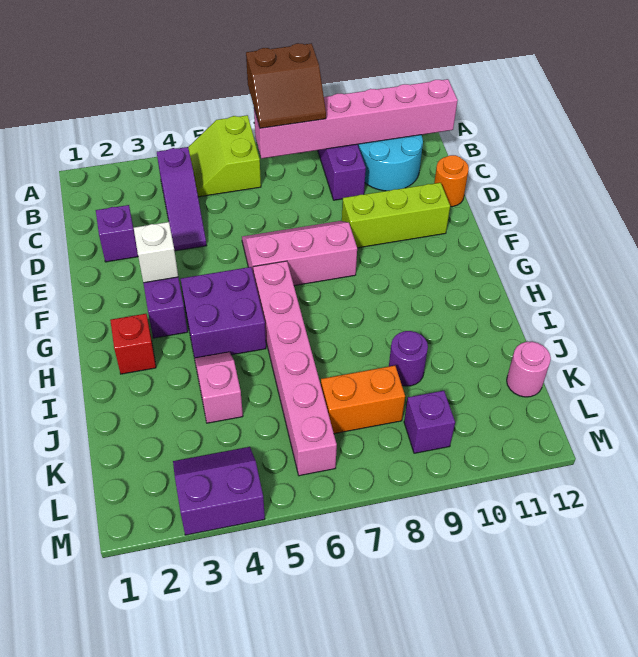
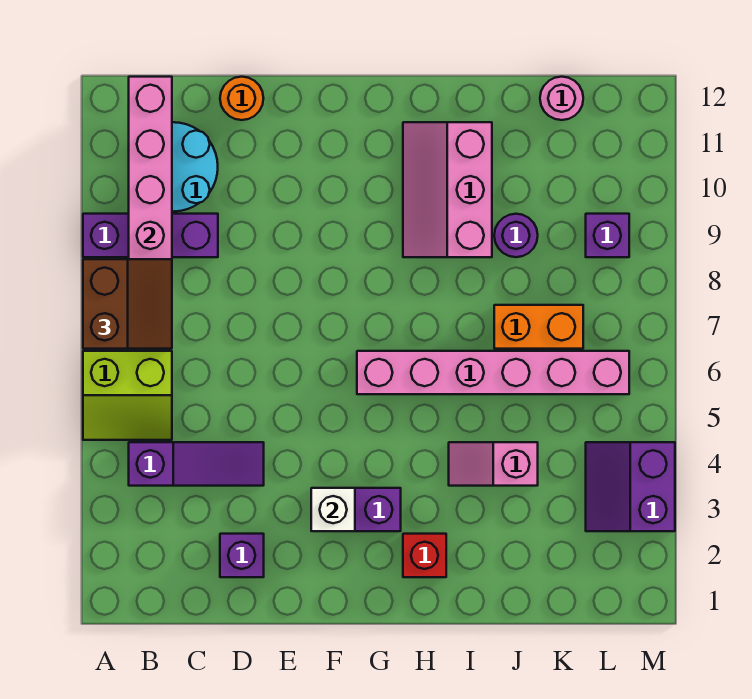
pink slope E6:F8 level 1 top F -> pink slope H9:I11 level 1 top I
lime brick E9:E11 level 1 -> none
purple brick G4:H5 level 1 -> none
orange brick K7:K8 level 1 -> orange brick J7:K7 level 1

